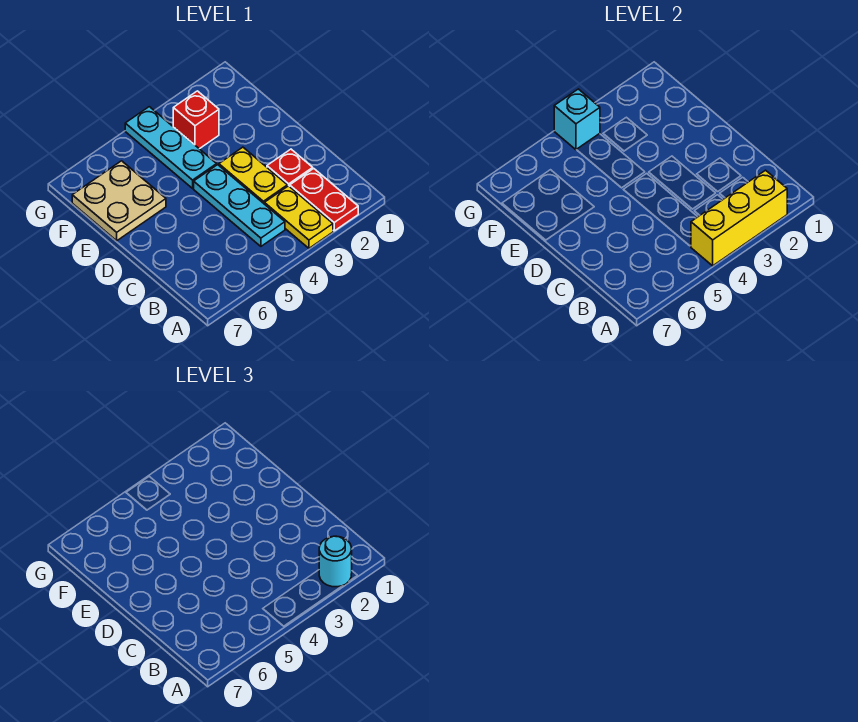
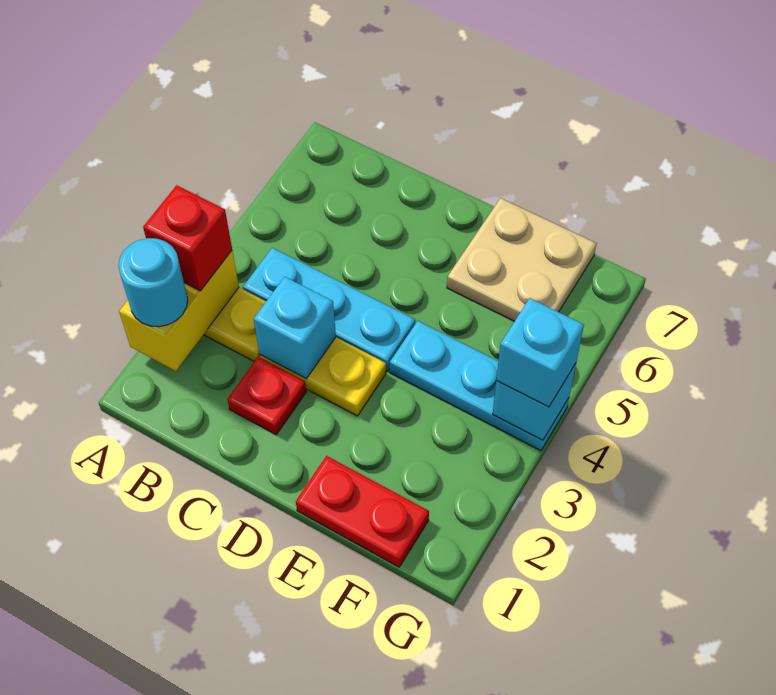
red plate A2:B2 level 1 -> red plate E1:F1 level 1
yellow brick A2:A4 level 2 -> yellow brick A2:A3 level 2
none -> cyan brick C3 level 2
red brick F3 level 1 -> red brick A3 level 3
none -> cyan brick G4 level 3

